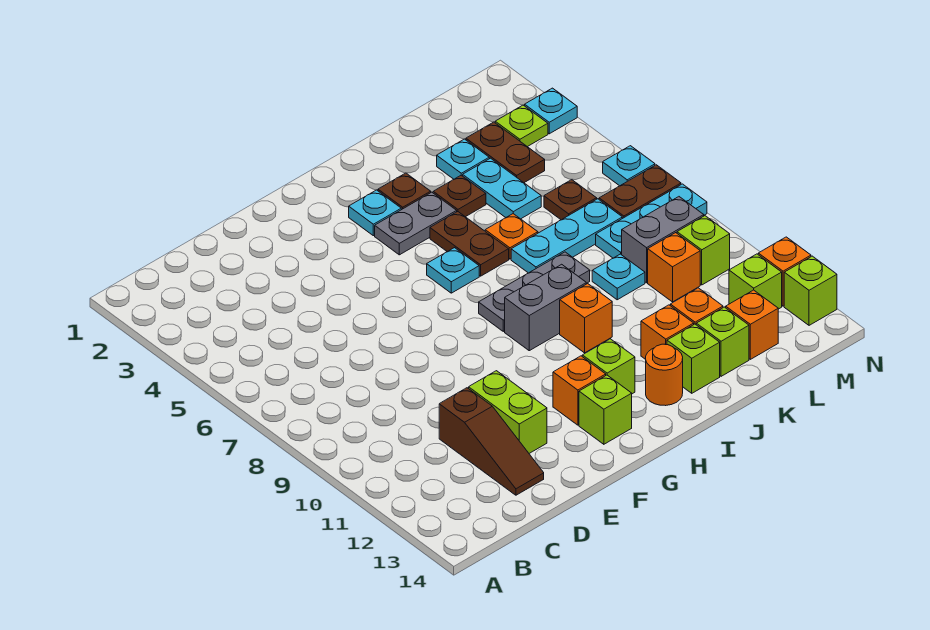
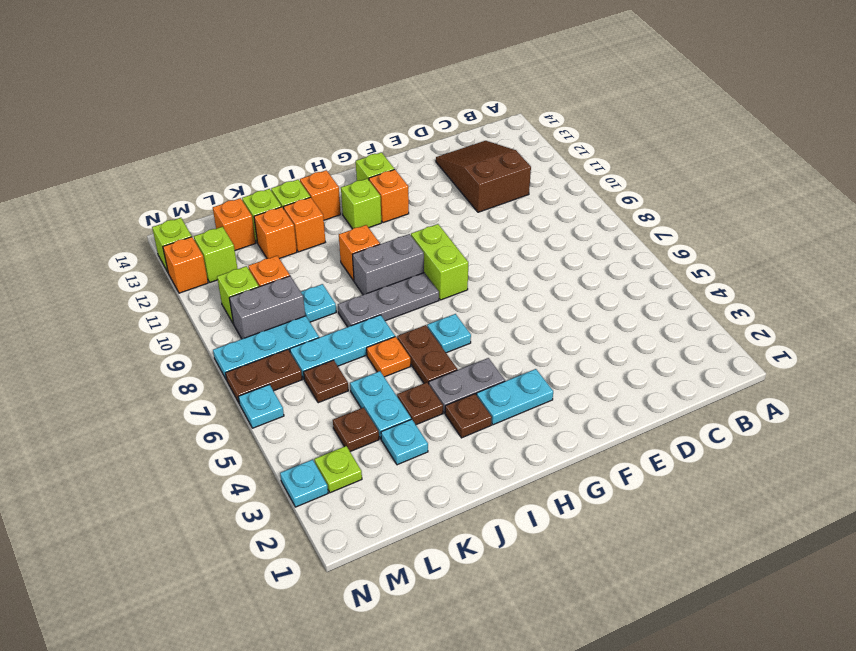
brown slope D11:D13 level 1 top 11 -> brown slope C11:D13 level 1 top 11
lime brick E11:E12 level 1 -> lime brick G8:G9 level 1
cyan plate H3 level 1 -> cyan plate G3:H3 level 1
orange round brick I13 level 1 -> orange brick I13 level 1
brown plate L3:L4 level 1 -> brown plate L4 level 1

